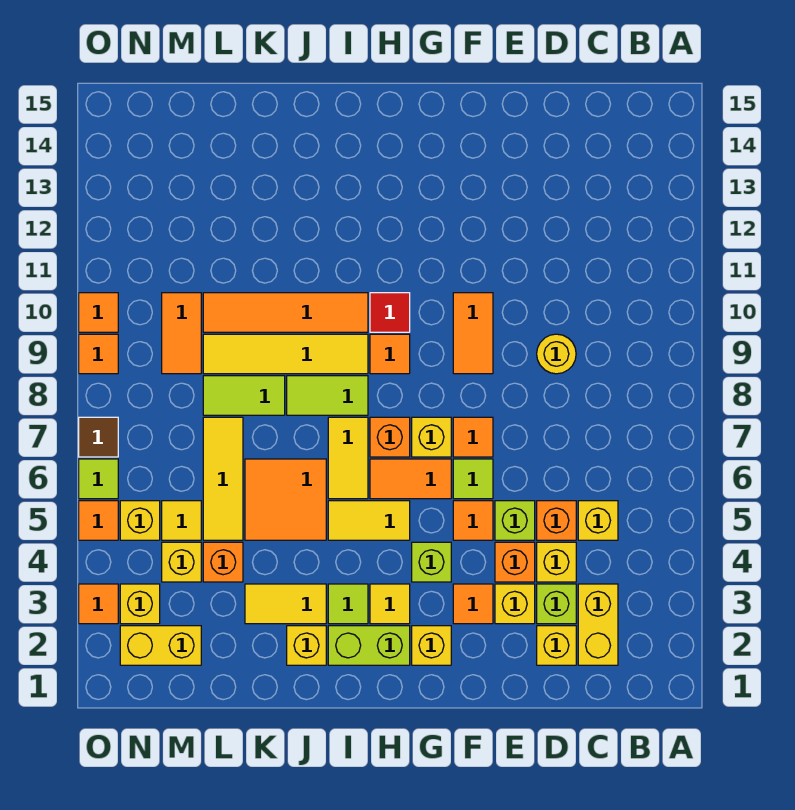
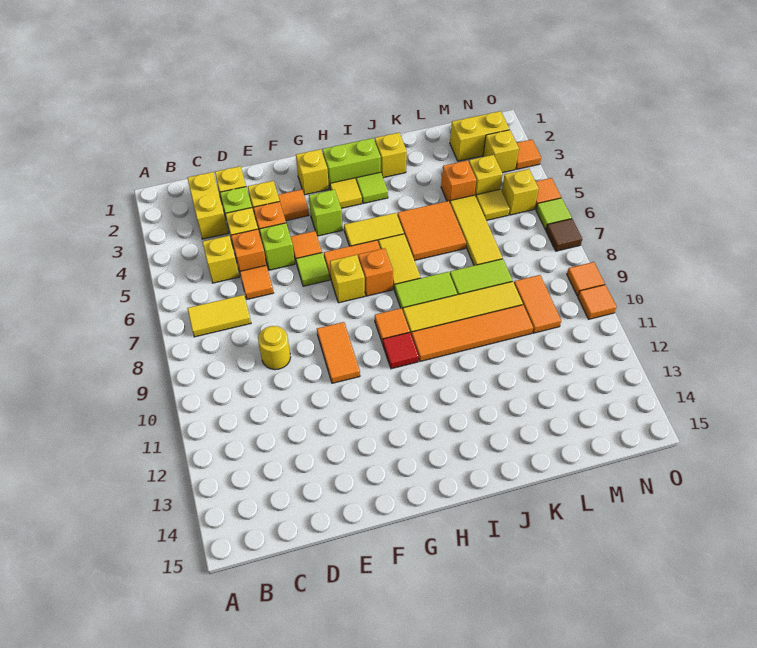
orange tile F7 level 1 -> orange tile D6 level 1
yellow tile J3:K3 level 1 -> yellow tile B7:C7 level 1

